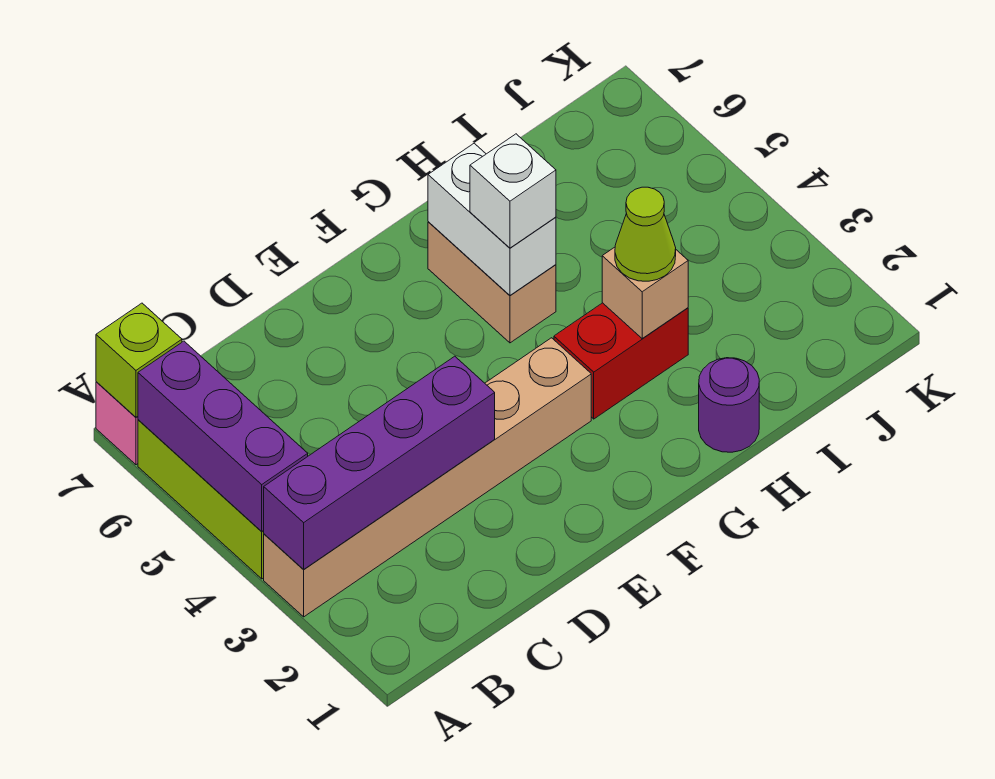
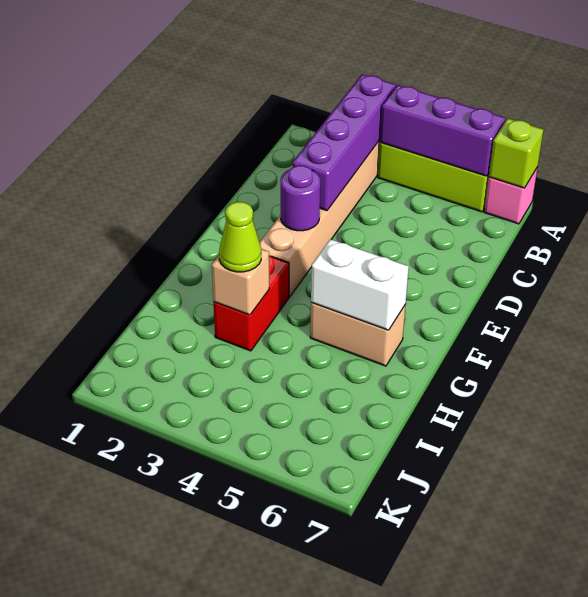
white brick G5 level 3 -> none
purple round brick H1 level 1 -> purple round brick E3 level 2

